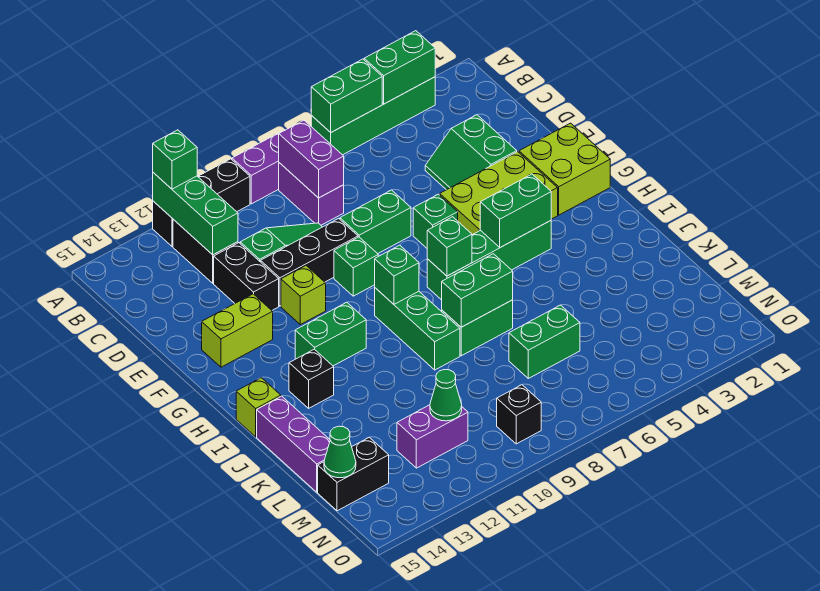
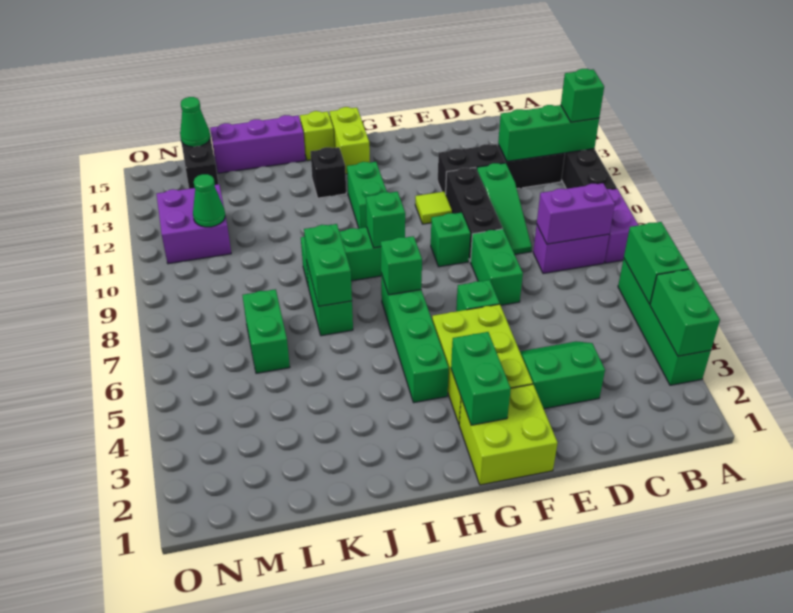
lime brick F11 level 1 -> lime tile F11 level 1
lime brick F13:F14 level 1 -> lime brick H14:H15 level 1
green brick H4:H5 level 2 -> green brick G2:G3 level 2
purple brick M11:M12 level 1 -> purple brick M11:N12 level 1
black brick N9 level 1 -> none

